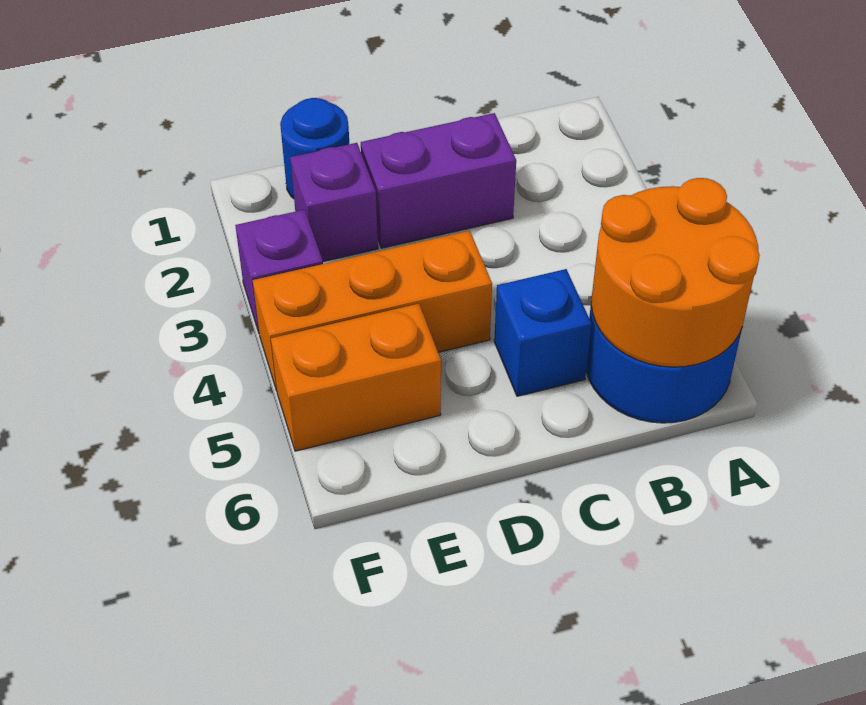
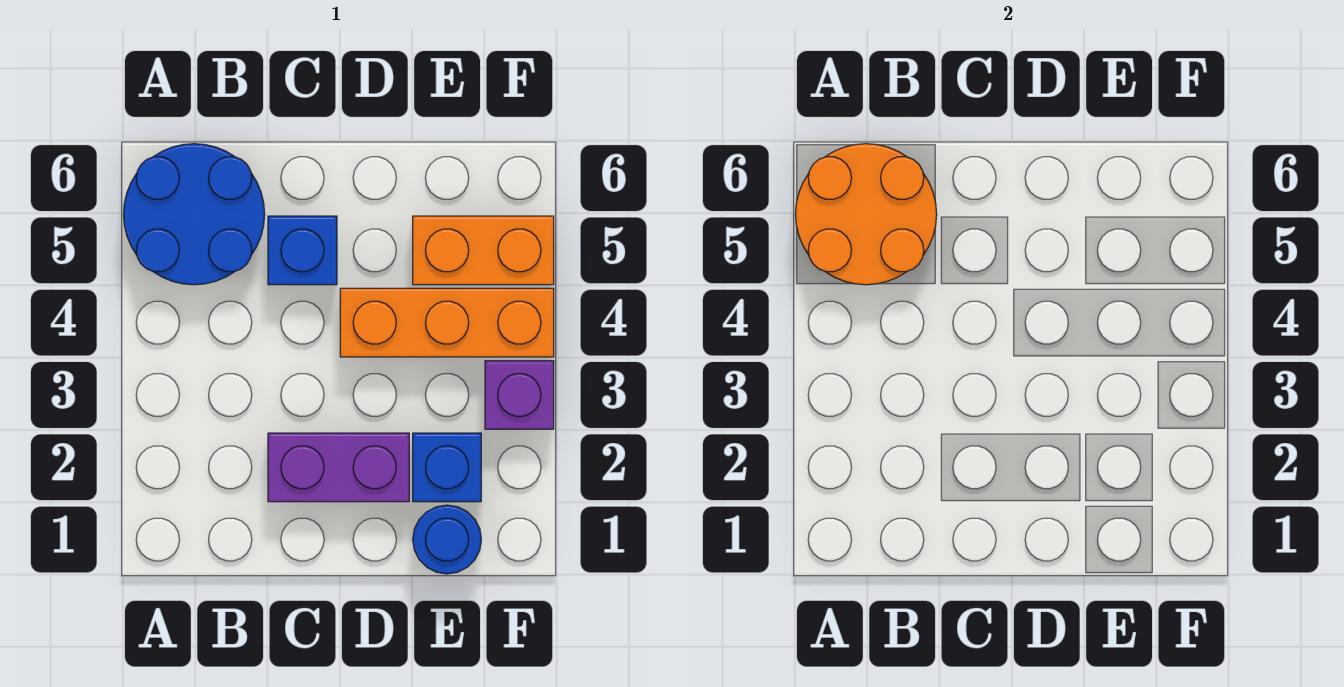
purple brick E2 level 1 -> blue brick E2 level 1

